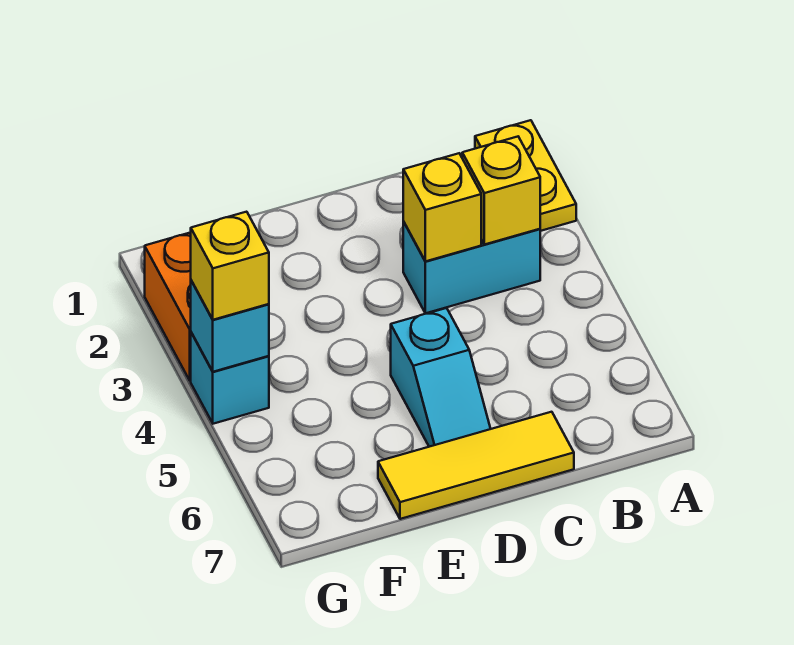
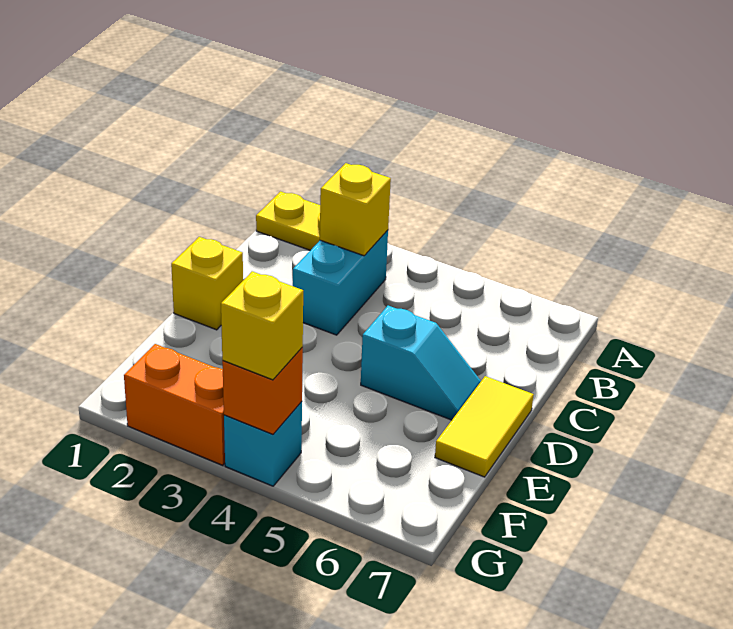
yellow brick C3 level 2 -> yellow brick D1 level 1
yellow tile C7:E7 level 1 -> yellow tile D7:E7 level 1
cyan brick G4 level 2 -> orange brick G4 level 2

